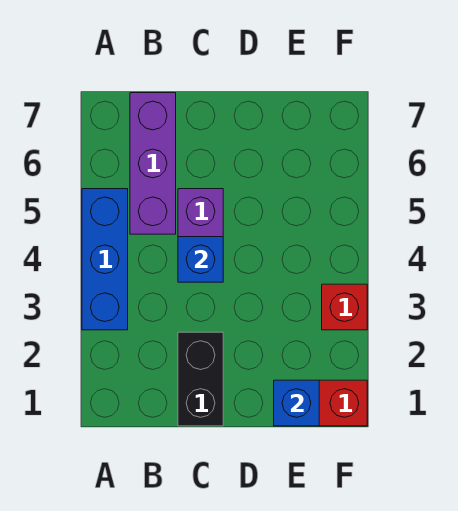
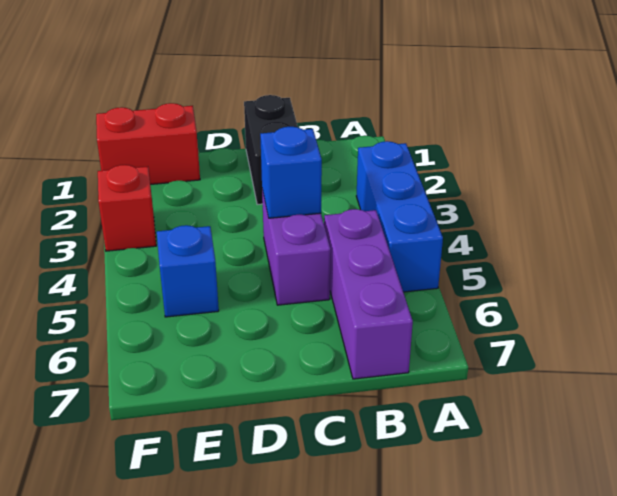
blue brick E1 level 2 -> blue brick E5 level 1

